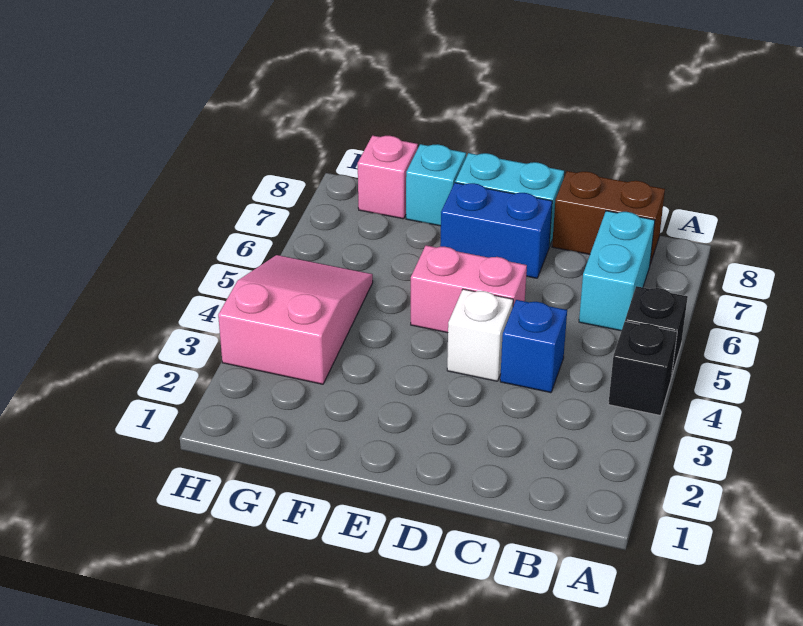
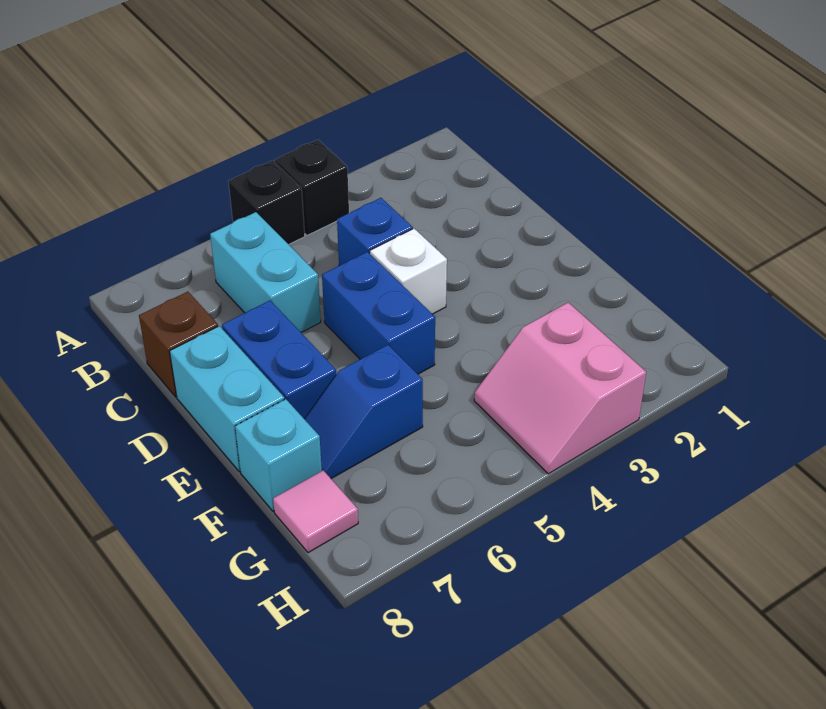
cyan brick B6:B7 level 1 -> cyan brick B6:C6 level 1
brown brick B8:C8 level 1 -> brown brick C8 level 1
pink brick D5:E5 level 1 -> blue brick D5:E5 level 1
none -> blue slope F6:F7 level 1 top 6
pink slope G3:H5 level 1 top 3 -> pink slope G3:H4 level 1 top 3
pink brick G8 level 1 -> pink tile G8 level 1

